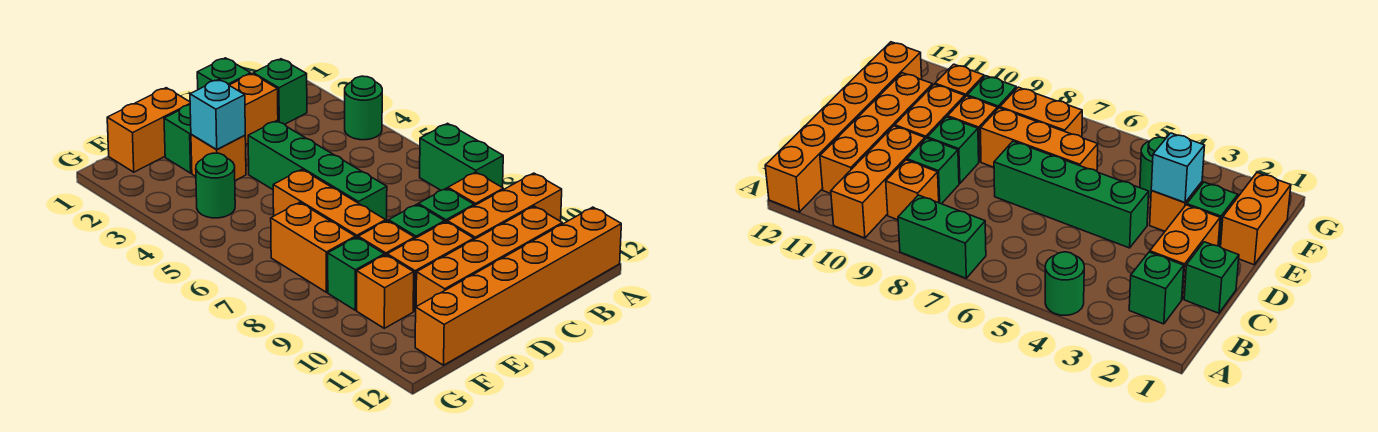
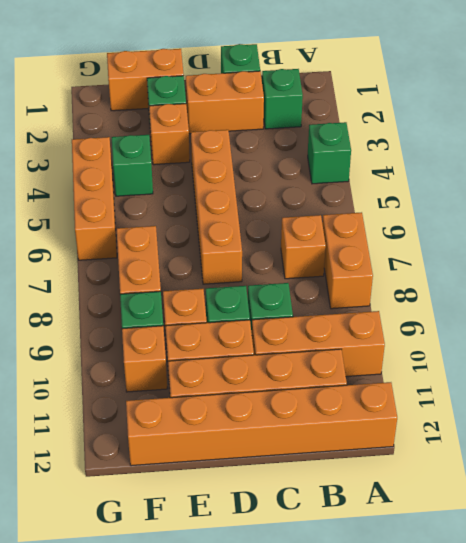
green round brick A4 level 1 -> green brick A4 level 1
green brick A7:A8 level 1 -> orange brick A7:A8 level 1
orange brick B9 level 1 -> orange brick B7 level 1
green brick D4:D7 level 1 -> orange brick D4:D7 level 1
cyan brick E3 level 2 -> none
orange brick E6:E8 level 1 -> orange brick G4:G6 level 1
green round brick F4 level 1 -> green brick F4 level 1

